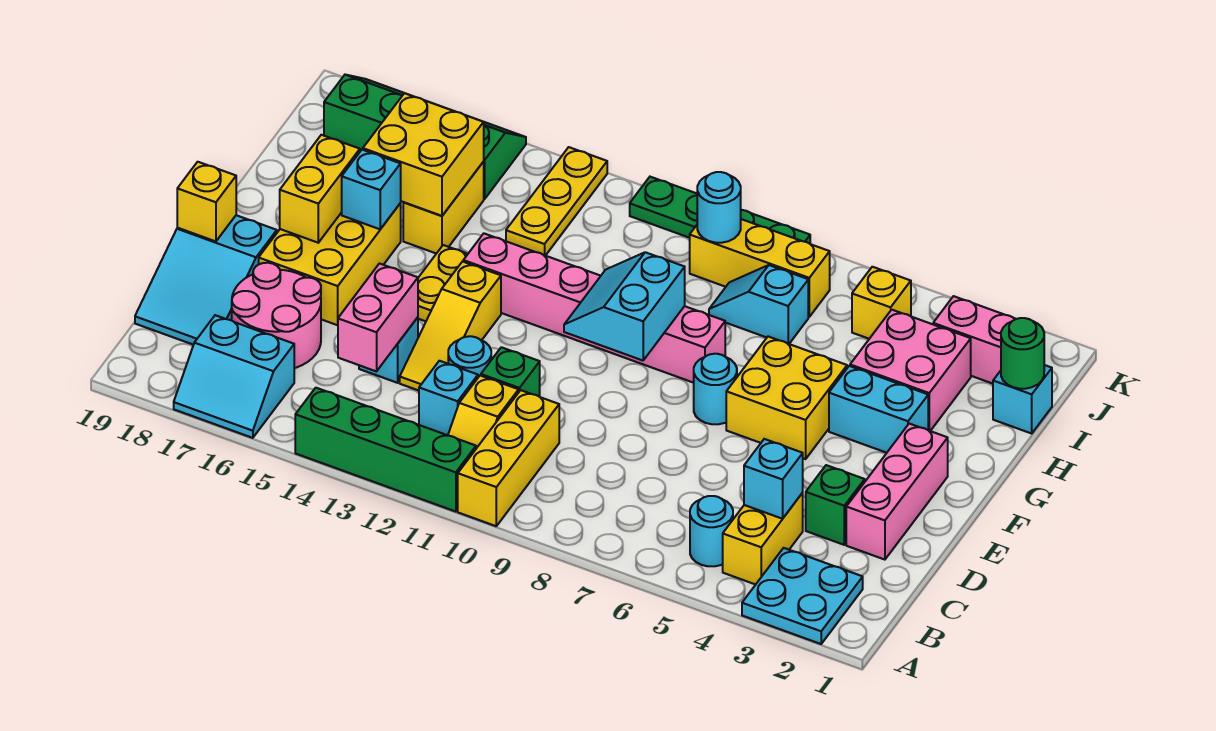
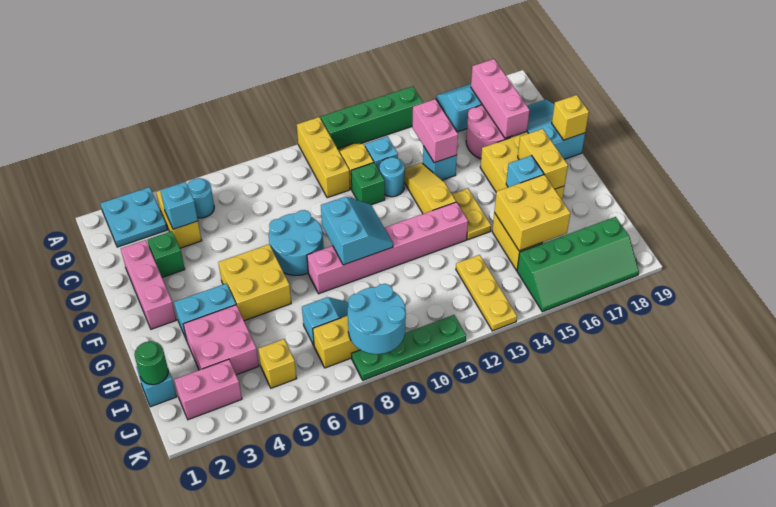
none -> pink brick B17:D17 level 2
cyan round brick F7 level 1 -> cyan round brick E7:F8 level 1
cyan round brick J9 level 2 -> cyan round brick J8:K9 level 2

